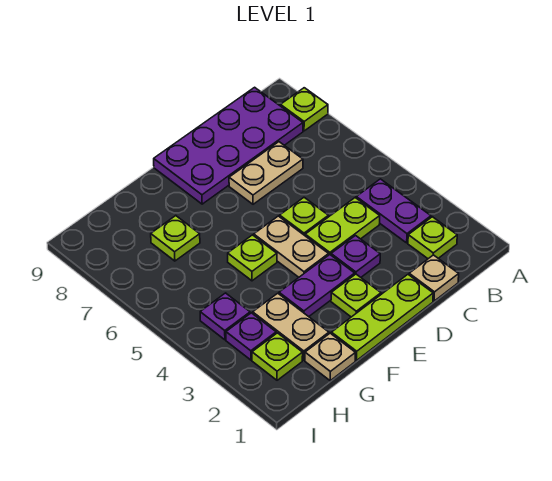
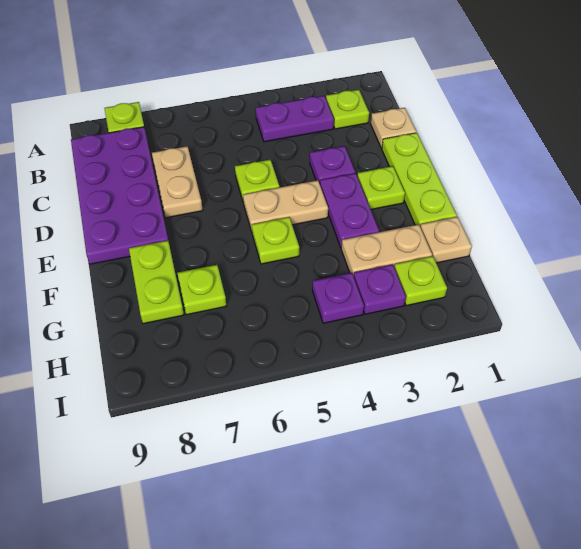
lime plate C4:D4 level 1 -> lime plate F8:G8 level 1

